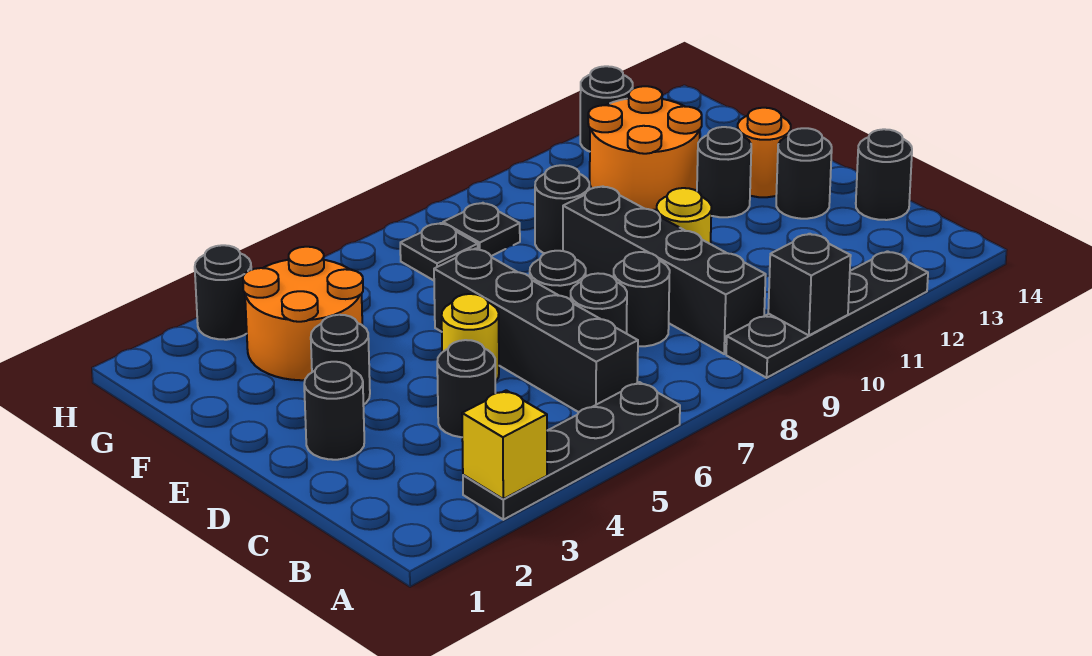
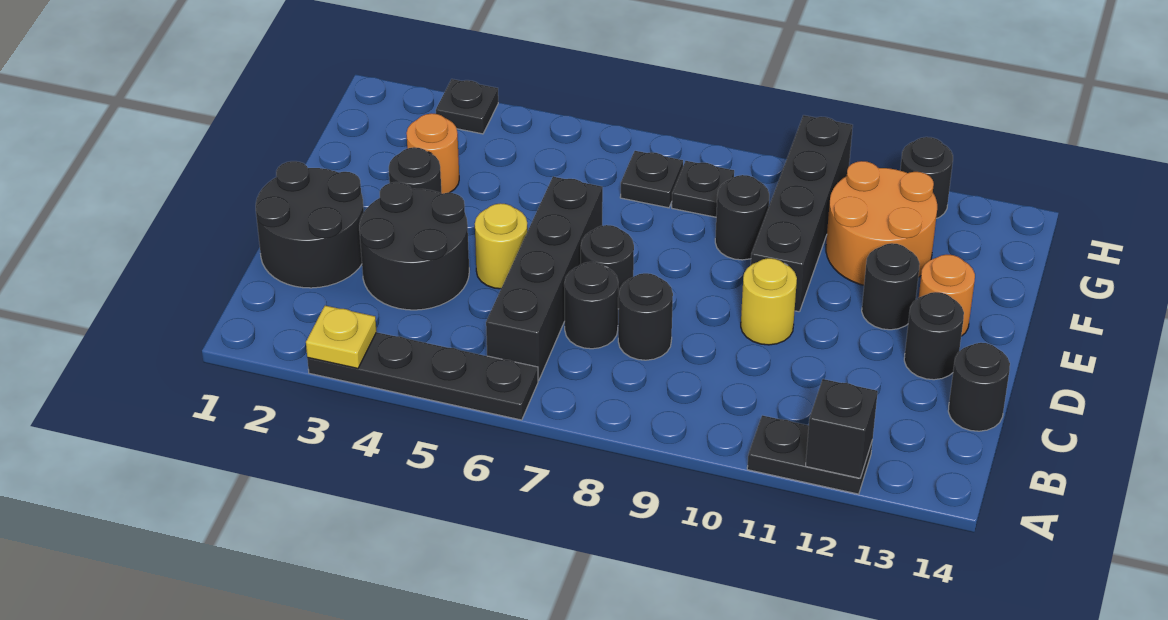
yellow brick A3 level 2 -> yellow plate A3 level 2
black plate A9:A12 level 1 -> black plate A11:A12 level 1
black brick A10 level 2 -> black brick A12 level 2
black brick B9:E9 level 1 -> black brick E10:H10 level 1
black round brick C4 level 1 -> black round brick C3:D4 level 1
black round brick D2 level 1 -> black round brick C1:D2 level 1
orange round brick F3:G4 level 1 -> orange round brick F3 level 1
black round brick H3 level 1 -> black plate H3 level 1

